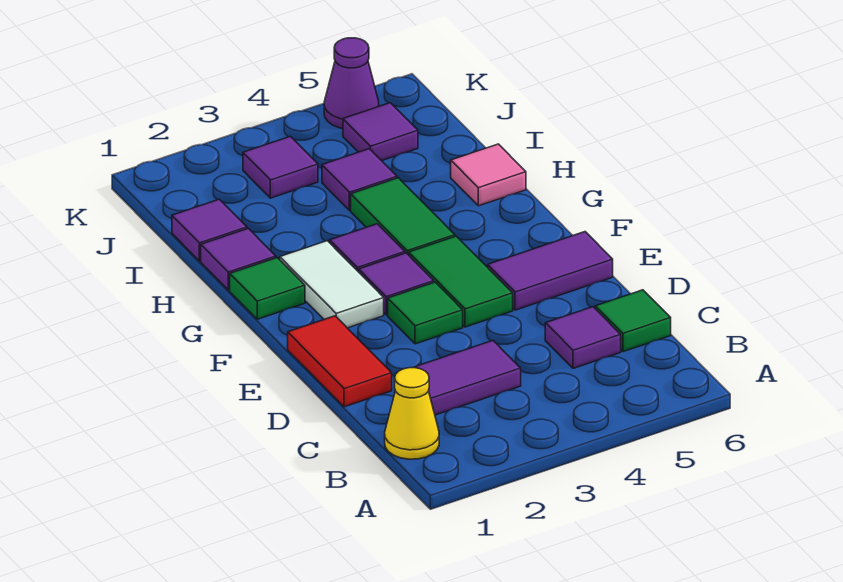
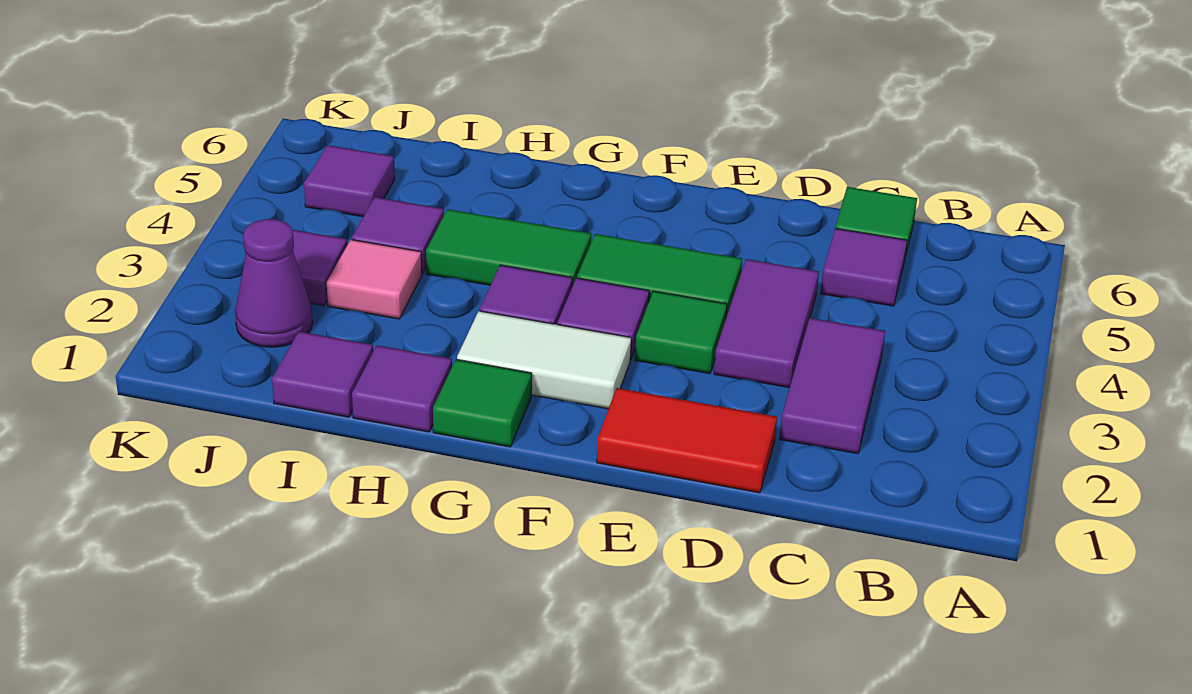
yellow cone B1 level 1 -> none
purple tile E5:E6 level 1 -> purple tile D3:D4 level 1
pink tile H6 level 1 -> pink tile I3 level 1
purple cone K5 level 1 -> purple cone J2 level 1

